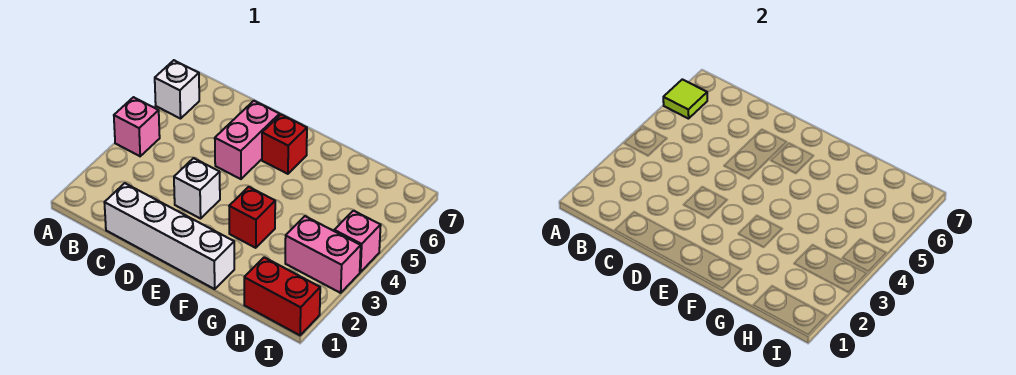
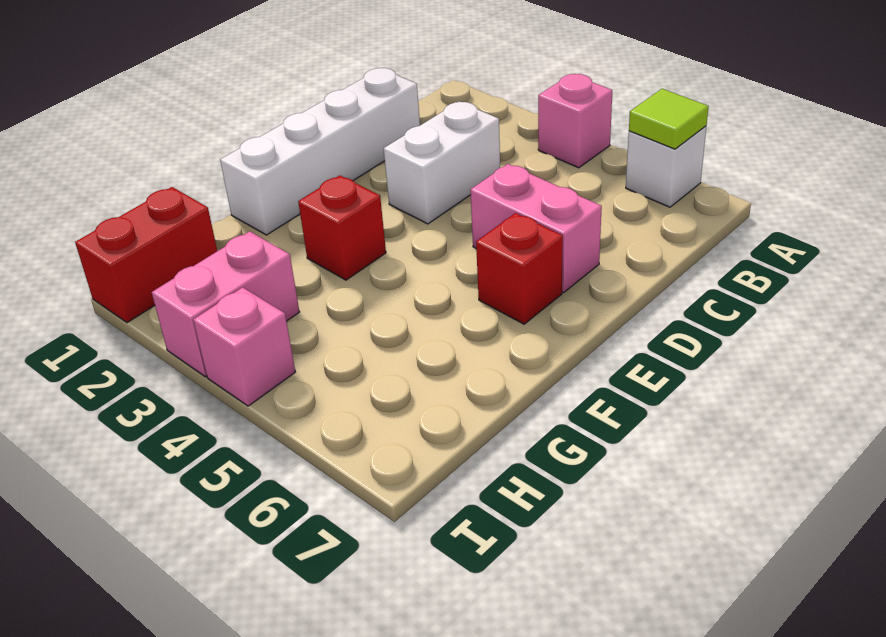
white brick D3 level 1 -> white brick C3:D3 level 1

